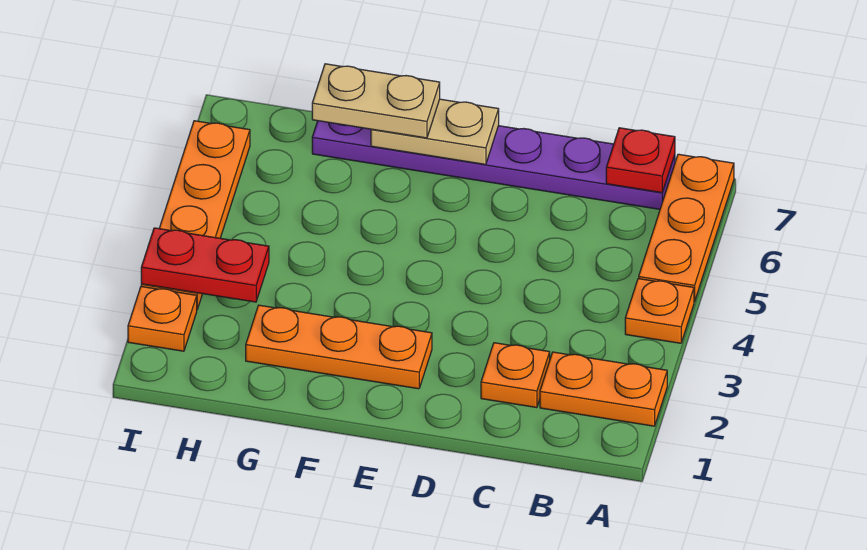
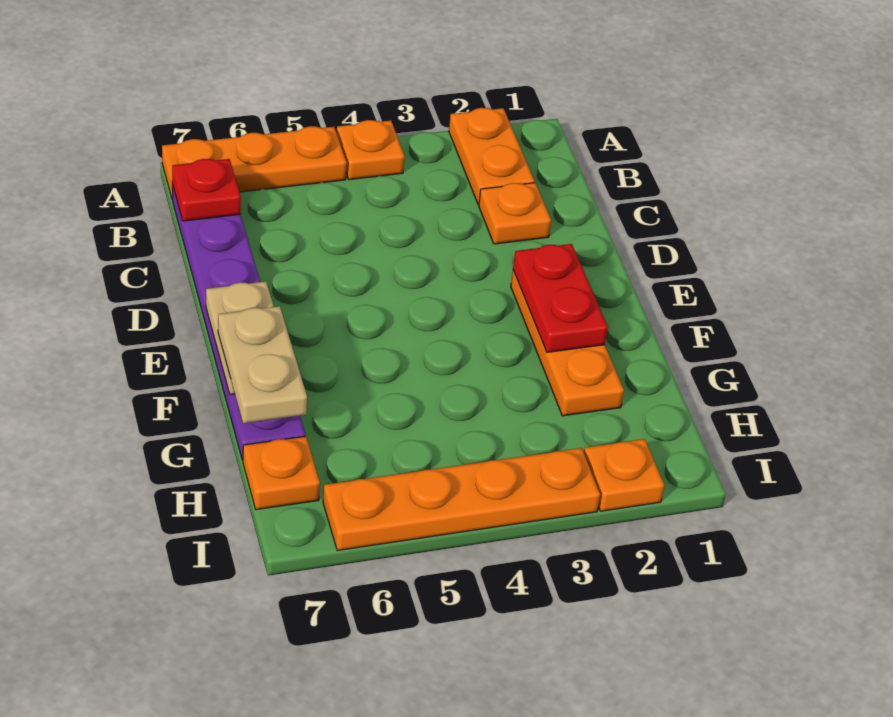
red plate H3:I3 level 2 -> red plate E2:F2 level 2
none -> orange plate H7 level 1

